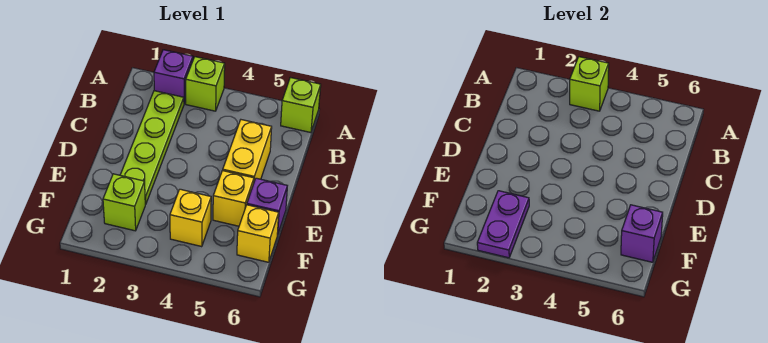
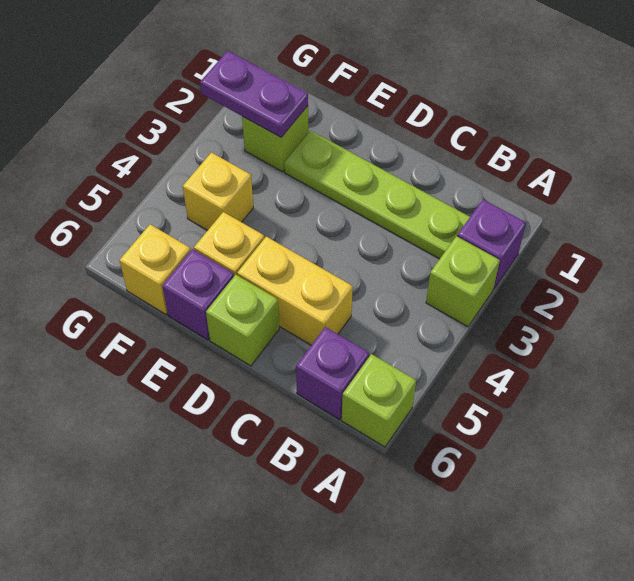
lime brick A3 level 2 -> lime brick D6 level 1
purple brick F6 level 2 -> purple brick B6 level 1

